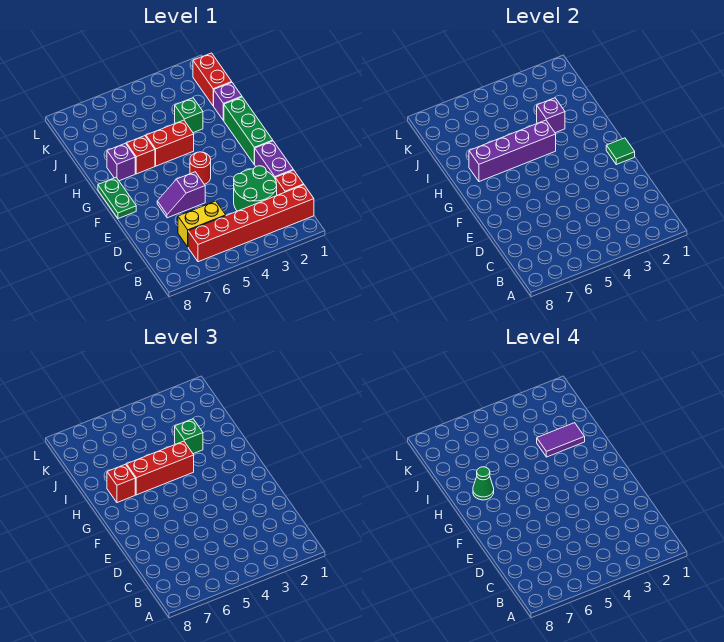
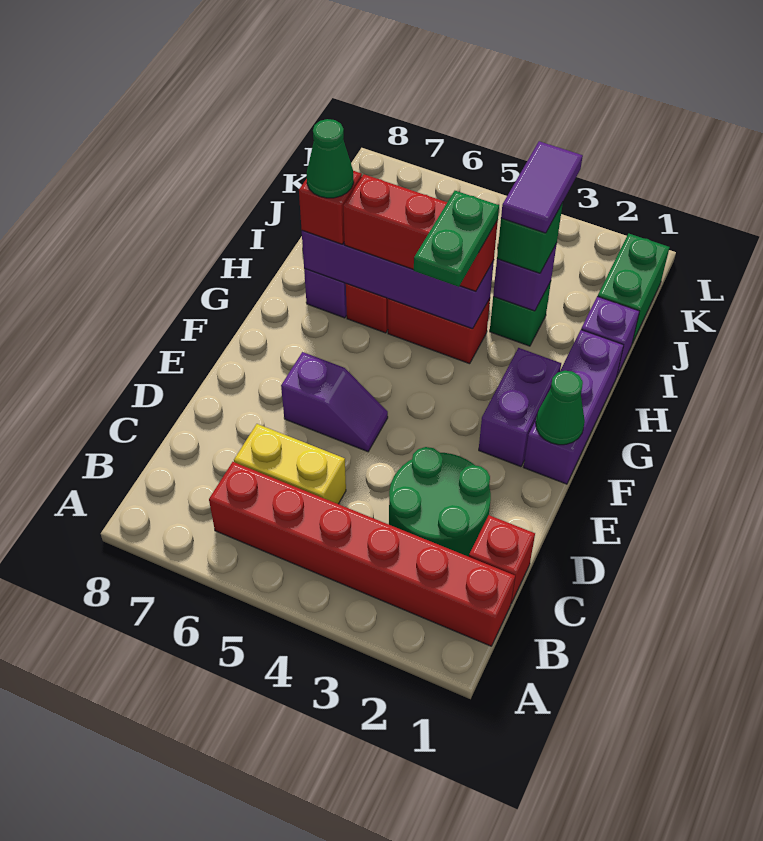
purple brick D1:E1 level 1 -> purple brick F2:G2 level 1
purple slope E5:E6 level 1 top 5 -> purple slope E5:E6 level 1 top 6
green brick F1:H1 level 1 -> purple brick F1:H1 level 1
green tile F1 level 2 -> green cone F1 level 2
red round brick F4 level 1 -> none
green plate F8:G8 level 1 -> green plate G4:H4 level 4
purple tile I2:I3 level 4 -> purple tile I3:J3 level 4
red brick J1:K1 level 1 -> green brick J1:K1 level 1

